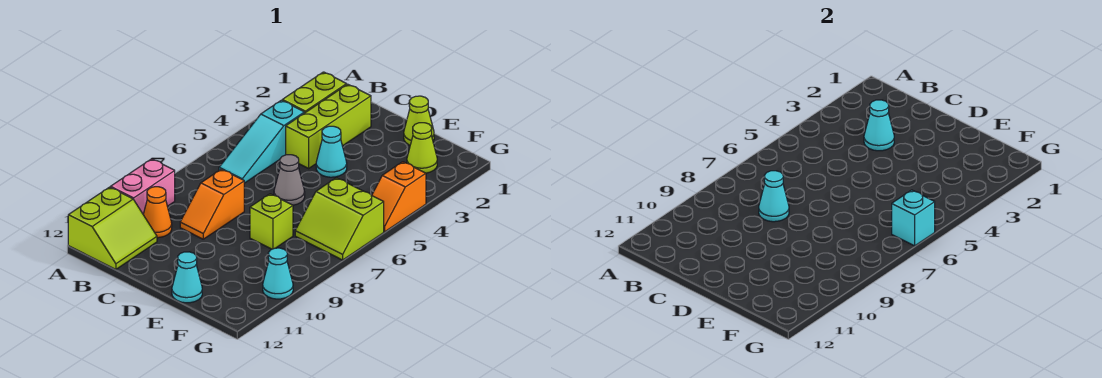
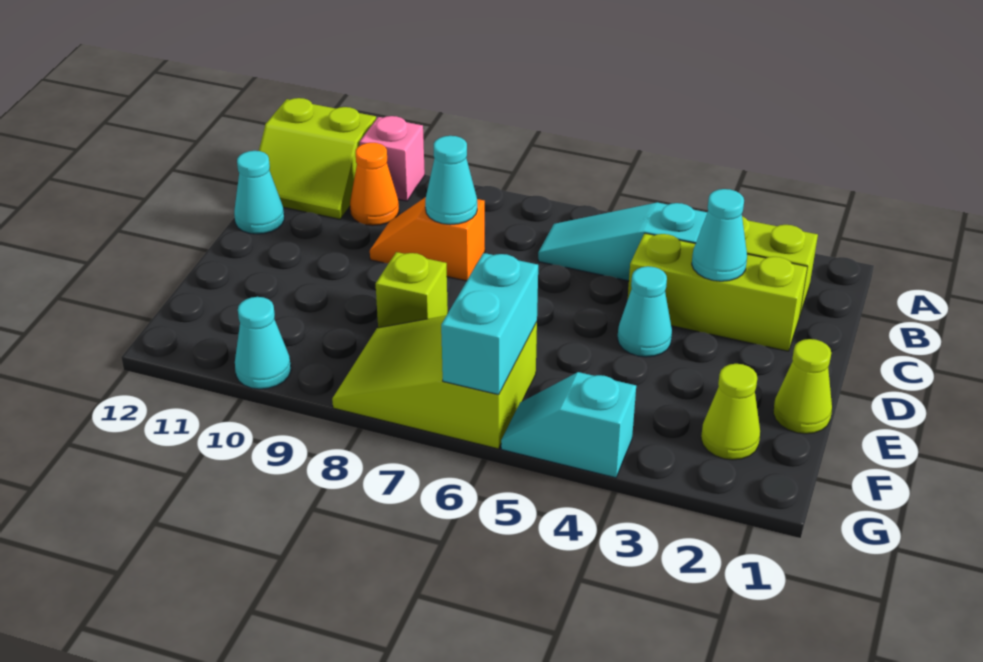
pink brick A9:A10 level 1 -> pink brick A10 level 1
grey cone D6 level 1 -> none
cyan cone E12 level 1 -> cyan cone C12 level 1
lime slope F6:G7 level 1 top 6 -> lime slope F6:G8 level 1 top 6
orange slope G4:G5 level 1 top 4 -> cyan slope G4:G5 level 1 top 4
cyan brick G6 level 2 -> cyan brick F6:G6 level 2

